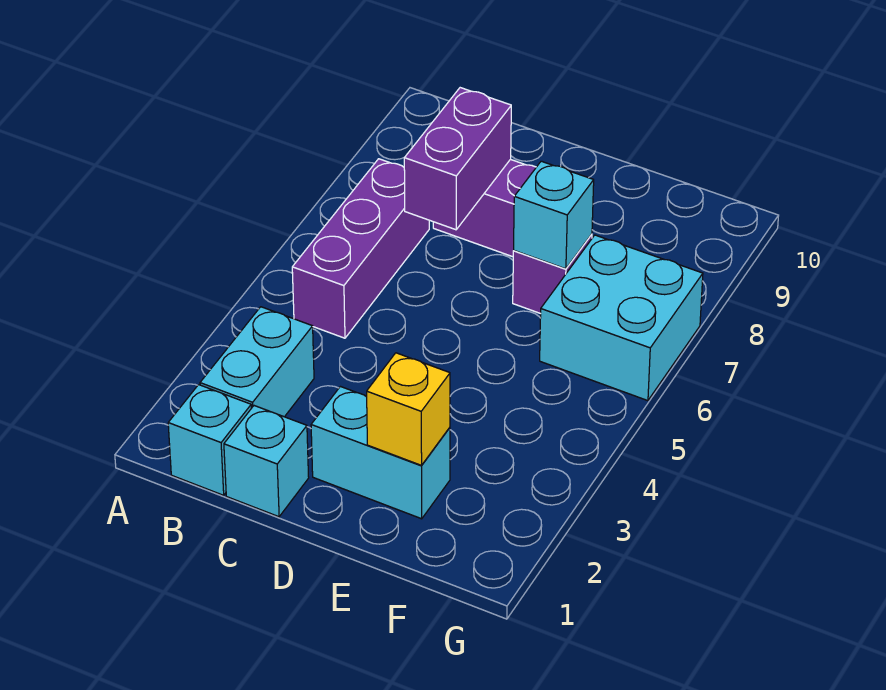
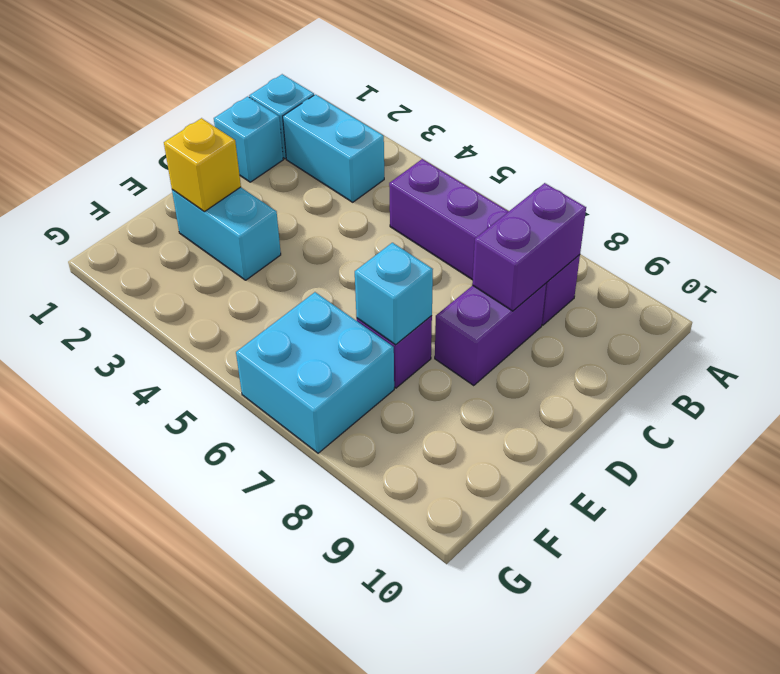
purple brick B5:B7 level 1 -> purple brick B5:B8 level 1
purple brick C7:C8 level 2 -> purple brick B8:C8 level 2
cyan brick D2:E2 level 1 -> cyan brick E2:E3 level 1

